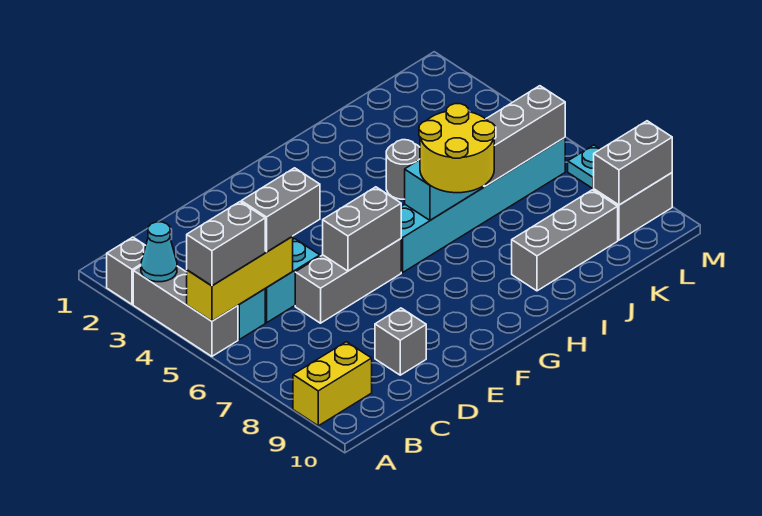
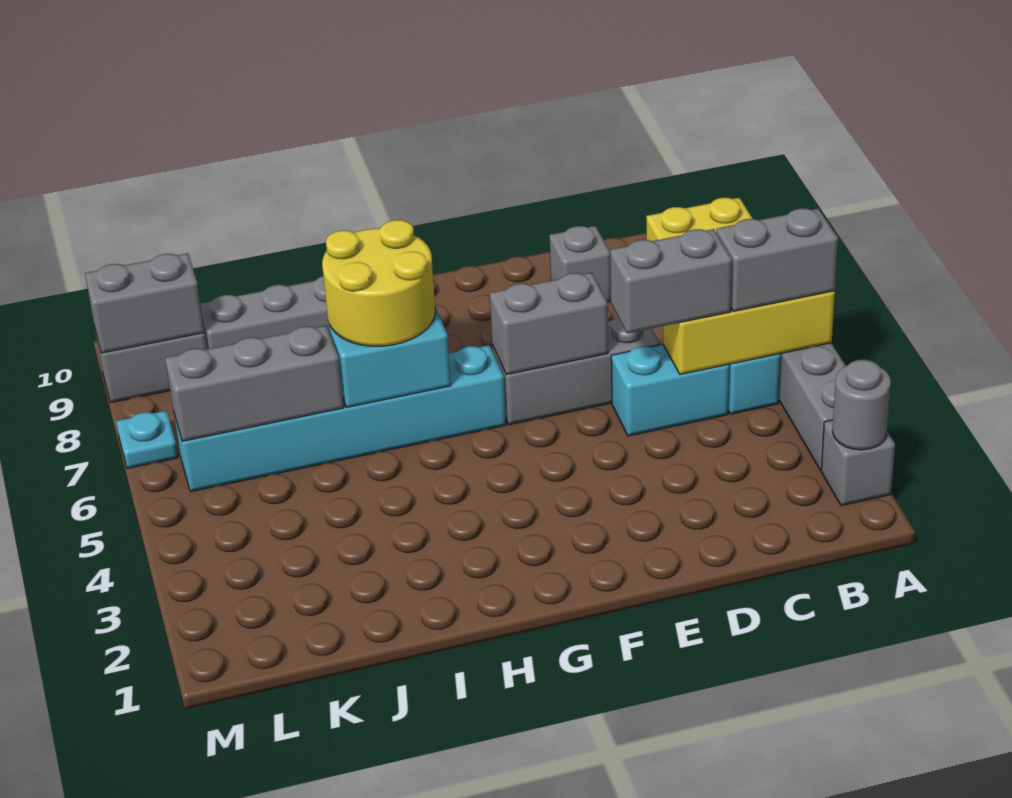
cyan cone A3 level 2 -> none
grey round brick I4 level 1 -> grey round brick A2 level 2

